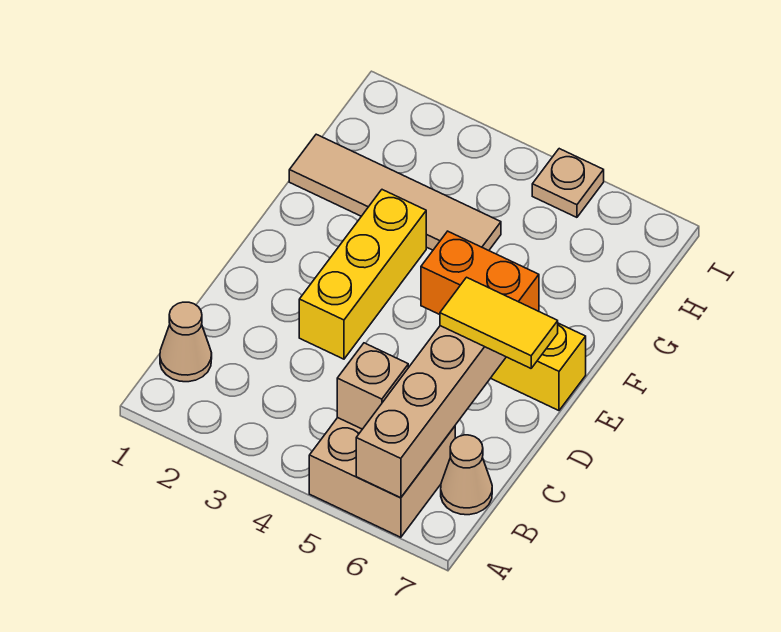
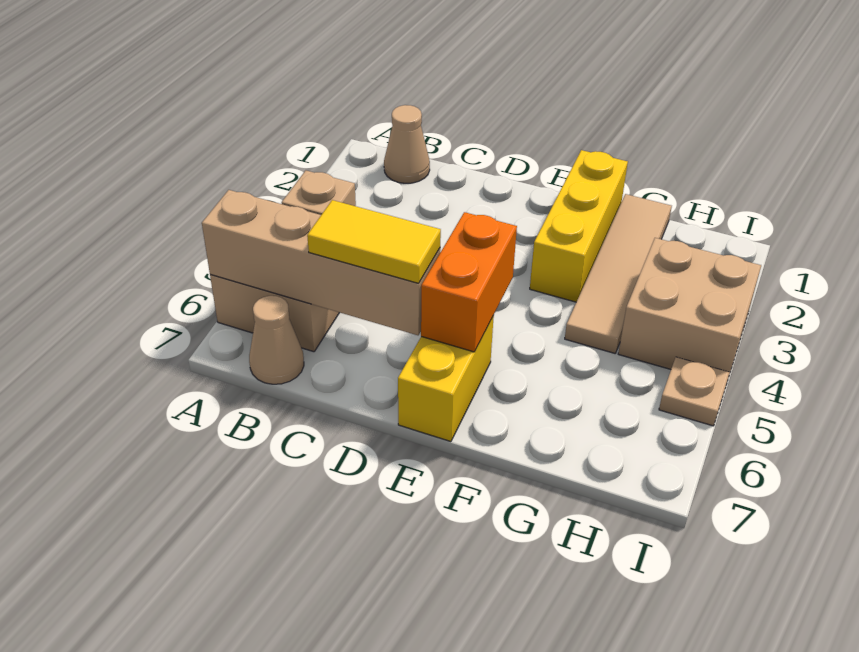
yellow brick D3:F3 level 1 -> yellow brick F1:F3 level 1
yellow tile D6:D7 level 3 -> yellow tile C6:D6 level 3
none -> tan brick H3:I4 level 1

